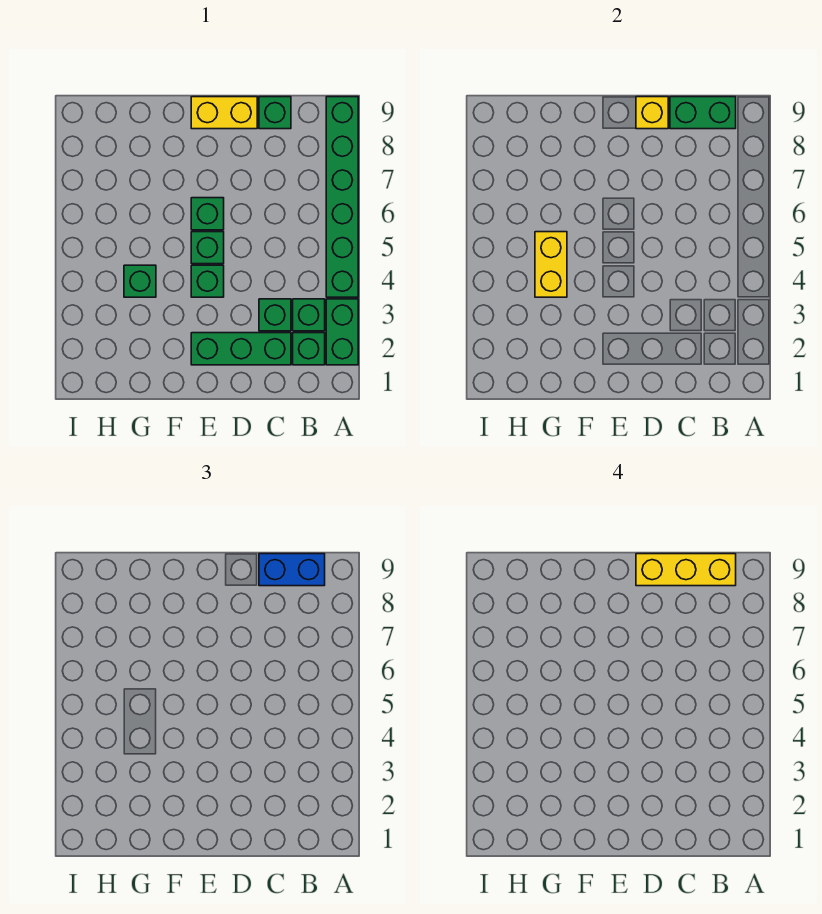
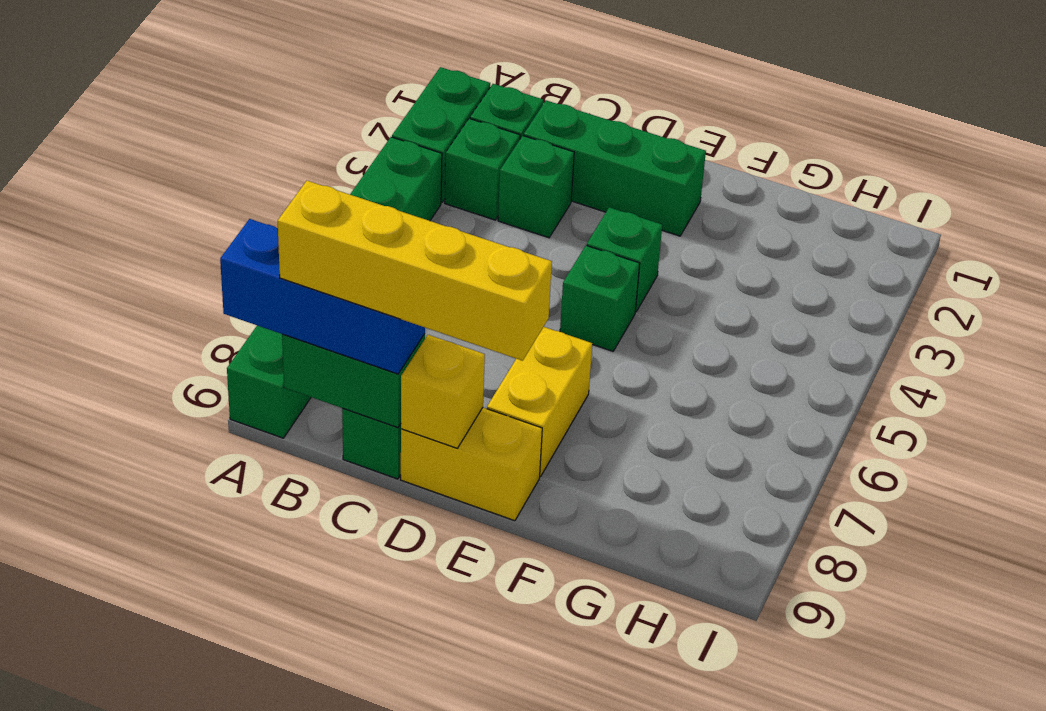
blue brick B9:C9 level 3 -> blue brick A9:C9 level 3
yellow brick B9:D9 level 4 -> yellow brick B9:E9 level 4
green brick E6 level 1 -> none
green brick G4 level 1 -> none
yellow brick G4:G5 level 2 -> yellow brick E7:E8 level 1

